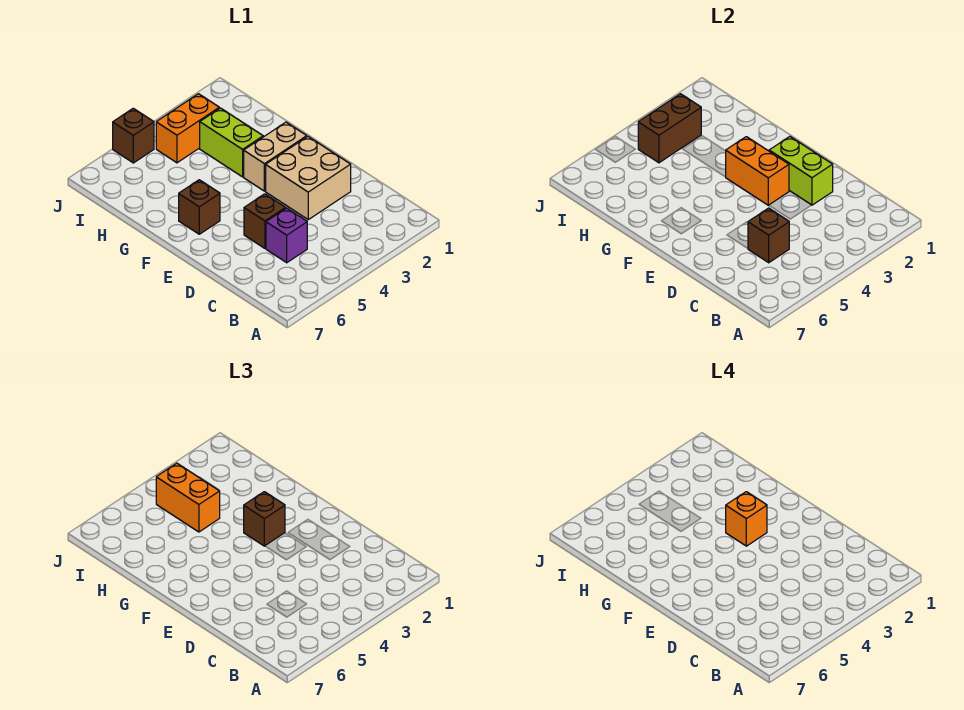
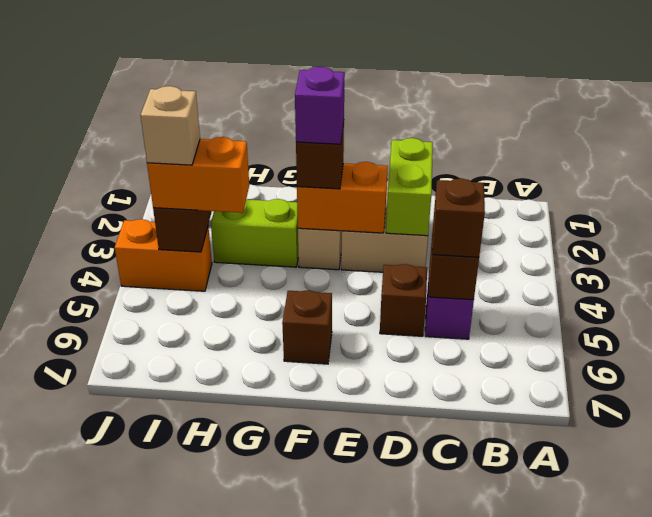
lime brick D2:E2 level 2 -> lime brick D2:D3 level 2
orange brick F3 level 4 -> purple brick F3 level 4
orange brick I3:I4 level 1 -> orange brick I4:J4 level 1
none -> tan brick I4 level 4
brown brick J5 level 1 -> brown brick C5 level 3

